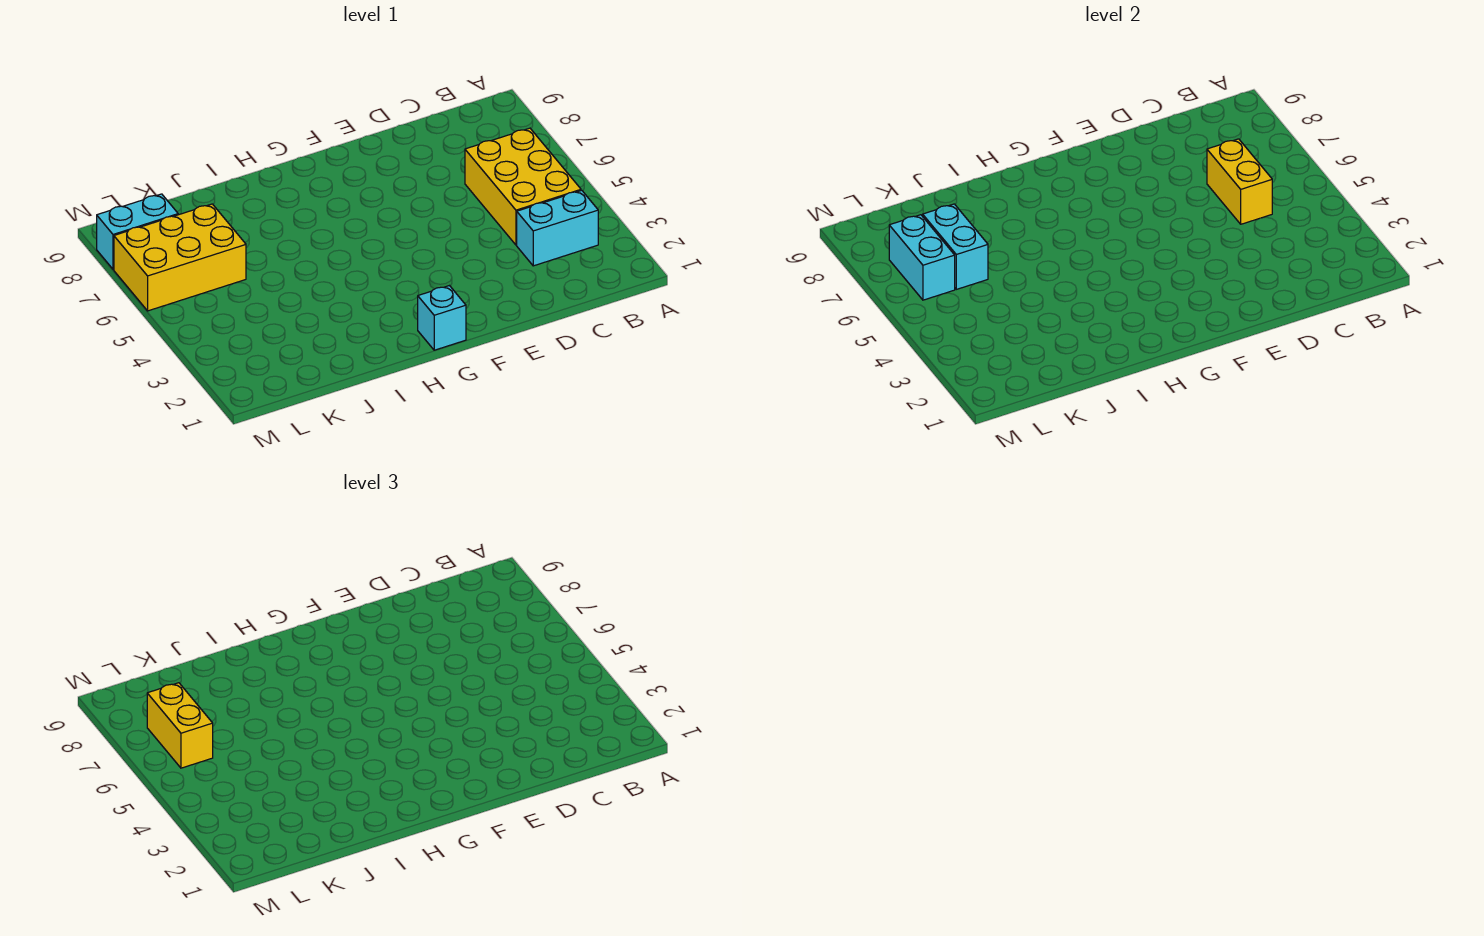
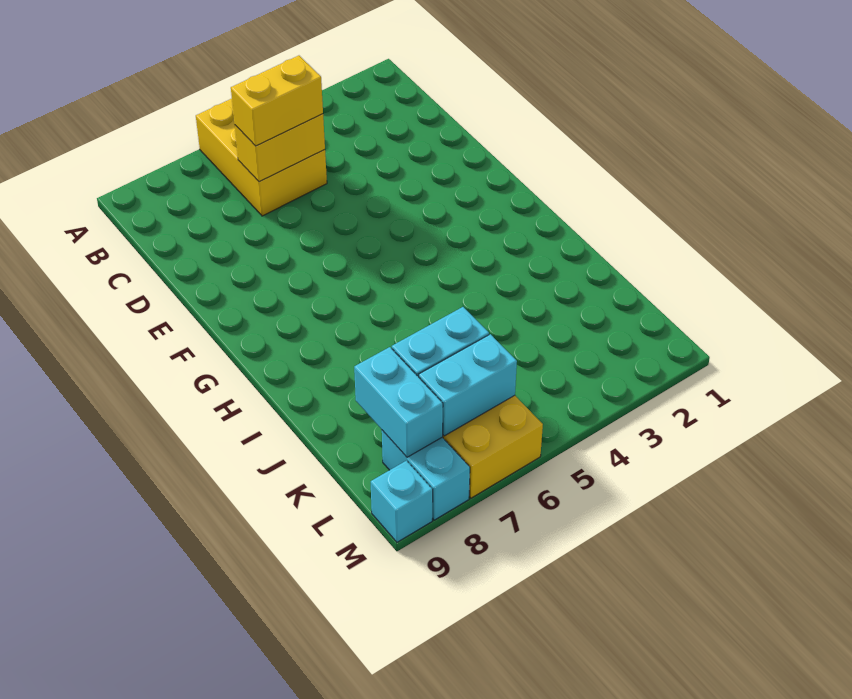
cyan brick B3:C3 level 1 -> cyan brick K8:L8 level 2
yellow brick B4:C6 level 1 -> yellow brick A5:C6 level 1
cyan brick G1 level 1 -> cyan brick M9 level 1
yellow brick L6:L7 level 3 -> yellow brick C5:C6 level 3

